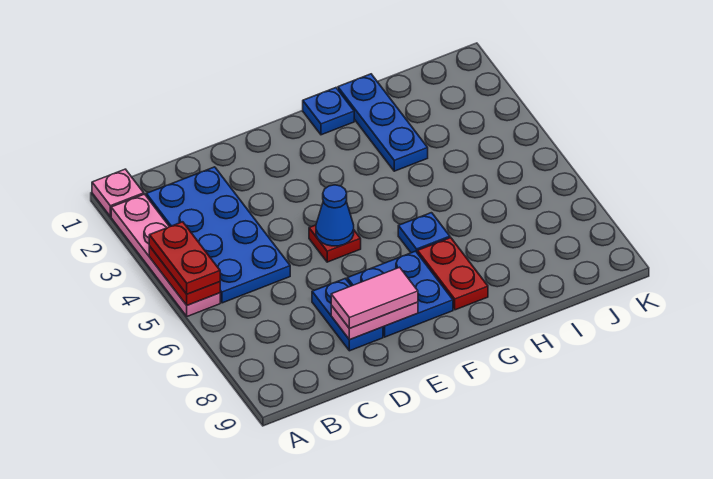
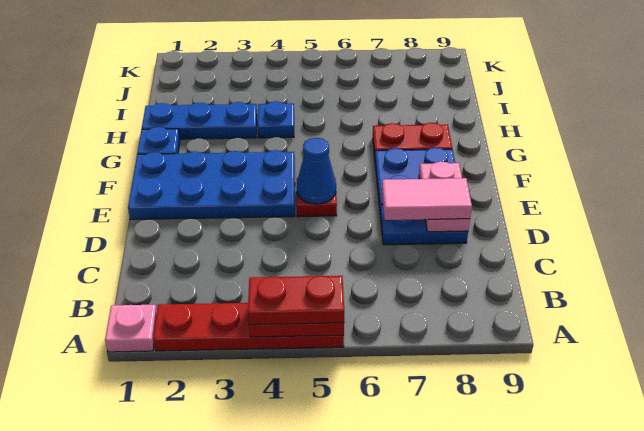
pink plate A2:A5 level 1 -> red plate A2:A5 level 1
blue plate B2:C5 level 1 -> blue plate E1:F4 level 1
pink tile D8:E8 level 3 -> pink tile D7:D8 level 3
blue plate G6 level 1 -> blue plate H4 level 1

